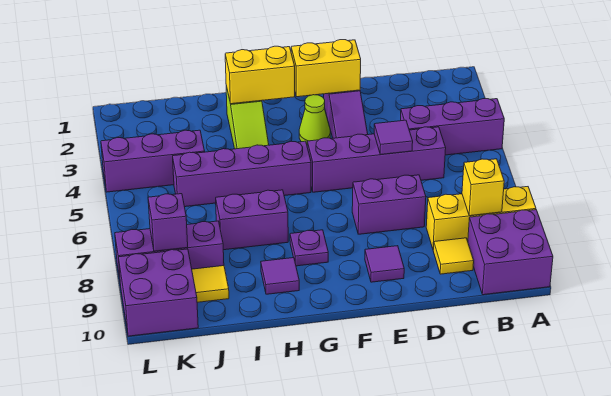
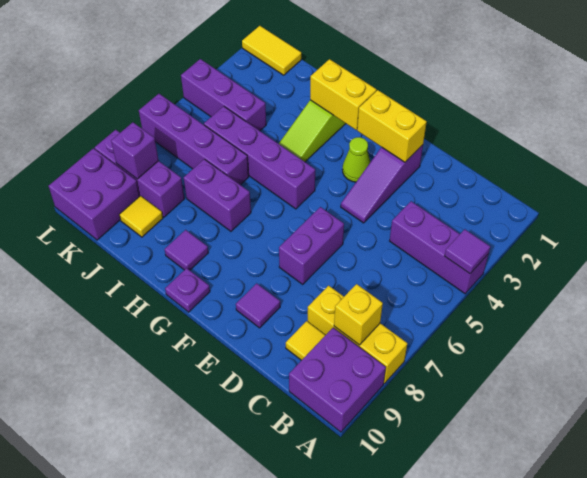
purple brick C5:F5 level 1 -> purple brick I6:L6 level 1
purple tile D5 level 2 -> purple tile A4 level 2
purple brick D7:E7 level 1 -> purple brick E6:E7 level 1
purple plate G8 level 1 -> purple plate G10 level 1
none -> yellow tile K1:L1 level 1

